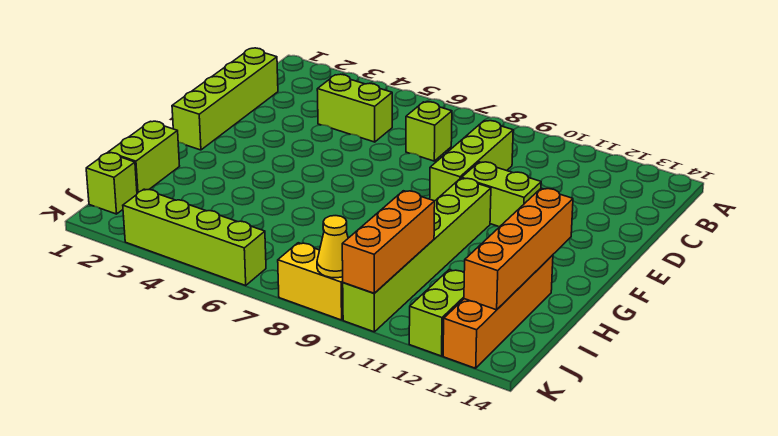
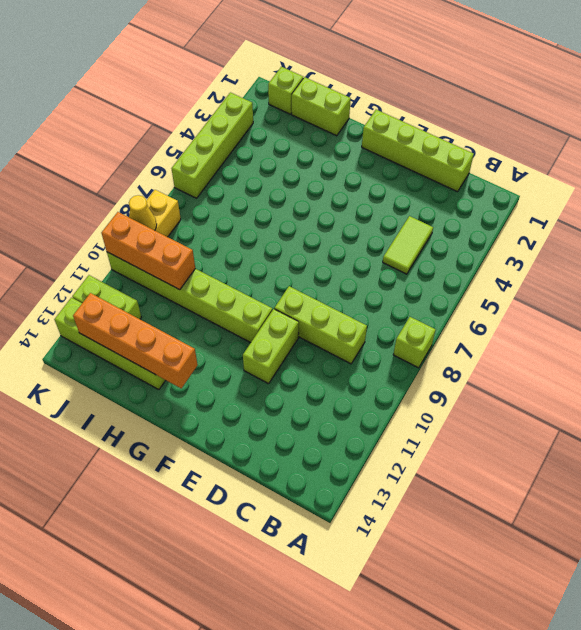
lime brick C4:C5 level 1 -> lime tile C4:C5 level 1
lime brick C7 level 1 -> lime brick A8 level 1
orange brick H13:K13 level 1 -> lime brick H13:K13 level 1

